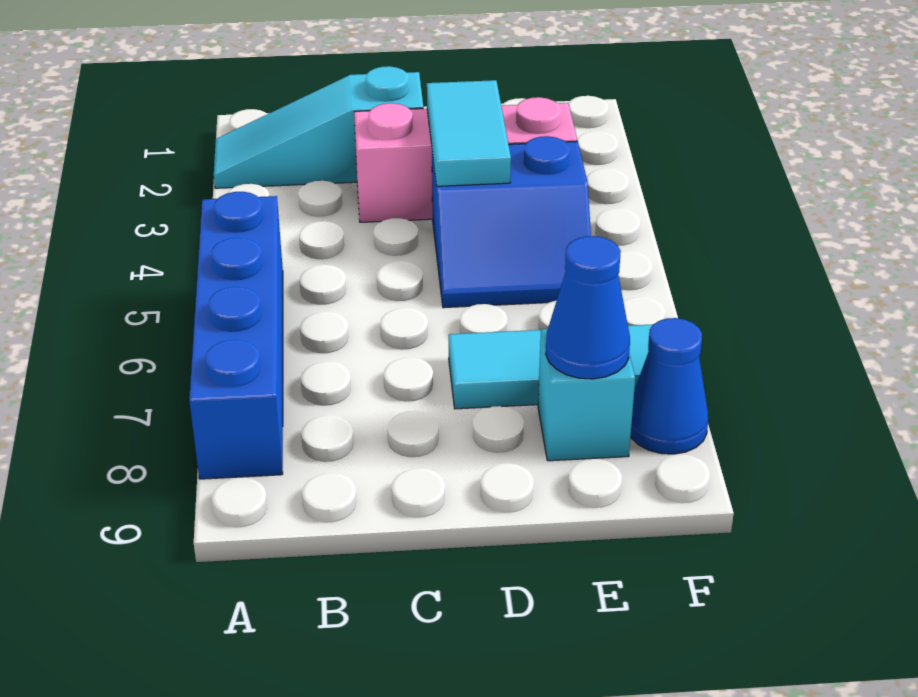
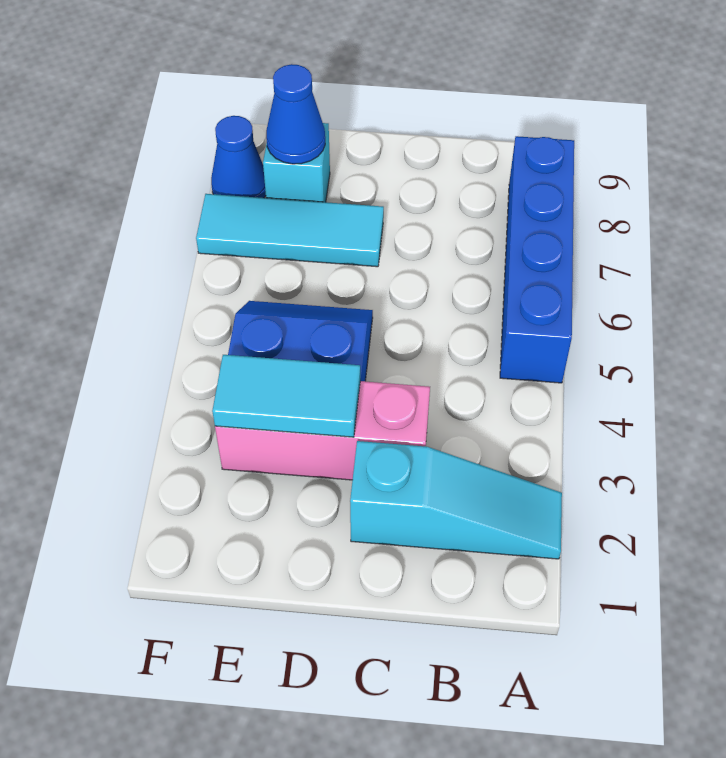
cyan tile D3:D4 level 2 -> cyan tile D3:E3 level 2

